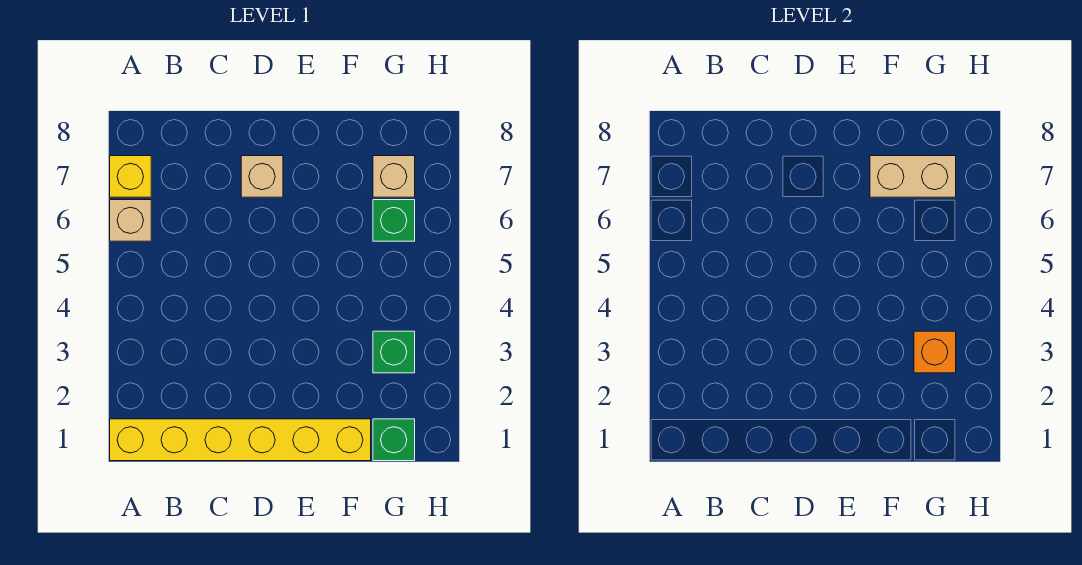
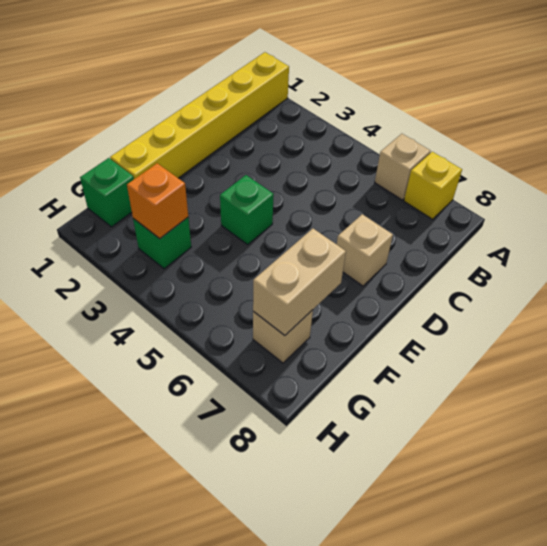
green brick G6 level 1 -> green brick E4 level 1

